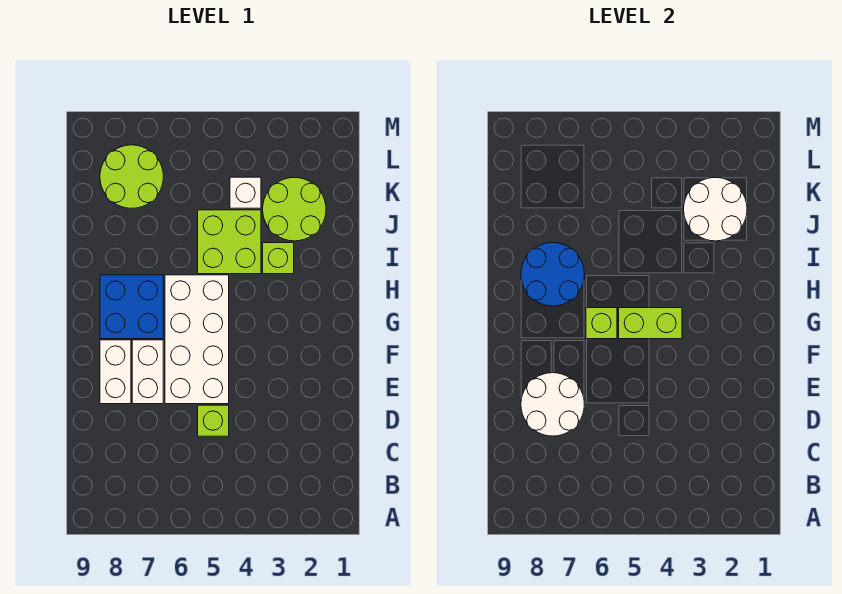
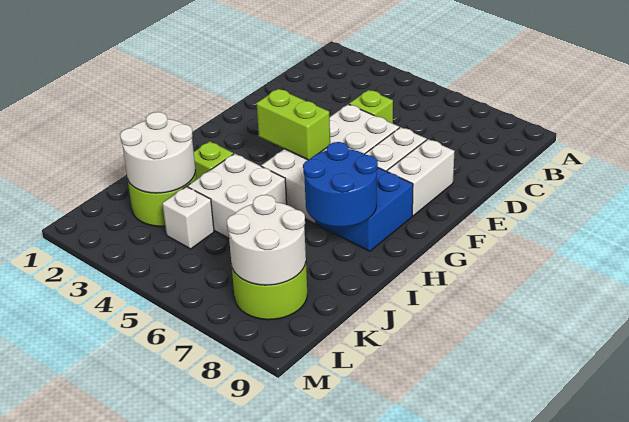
white round brick D7:E8 level 2 -> white round brick K7:L8 level 2
lime brick G6 level 2 -> none
lime brick I4:J5 level 1 -> white brick I4:J5 level 1

